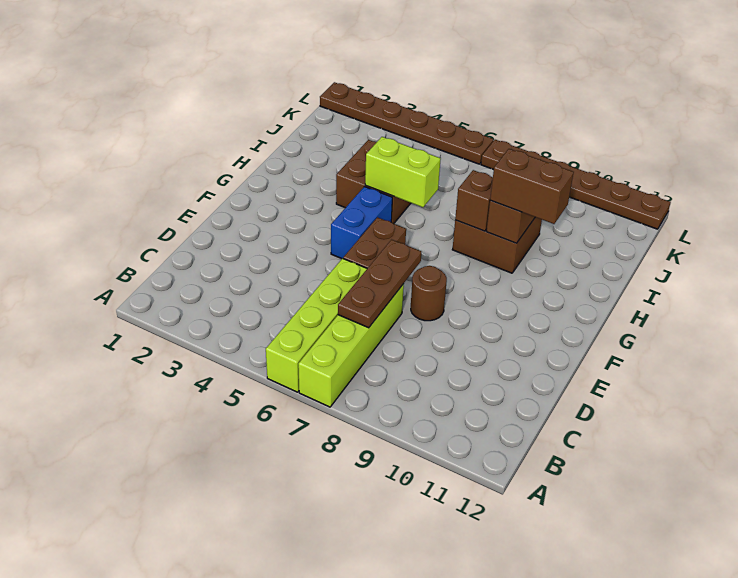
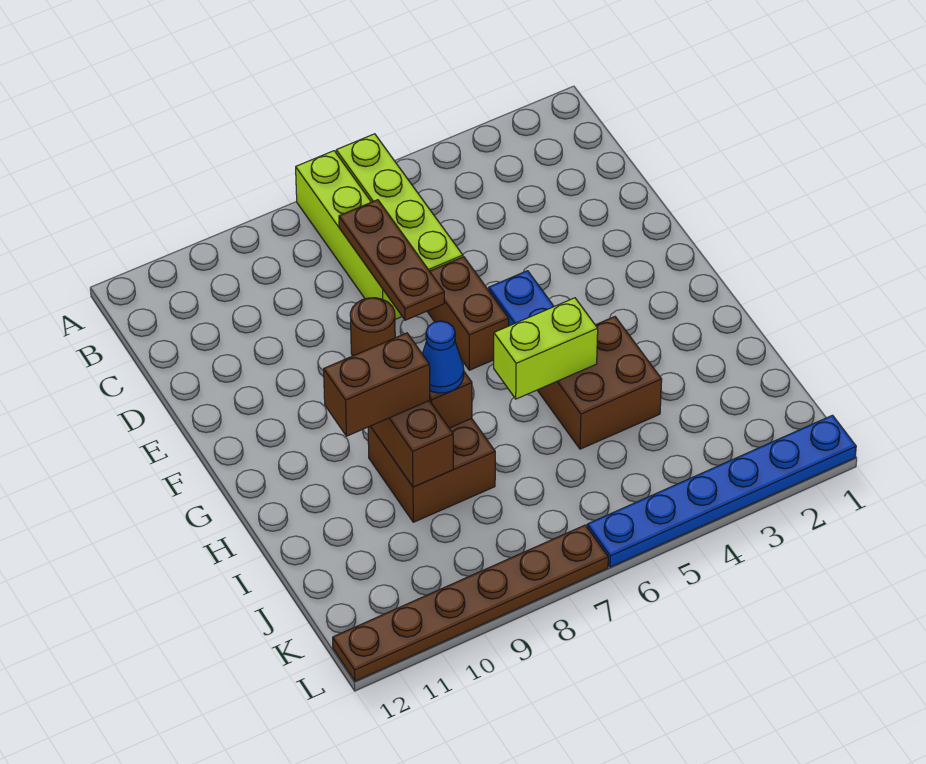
none -> blue cone H8 level 3
brown plate L1:L6 level 1 -> blue plate L1:L6 level 1

